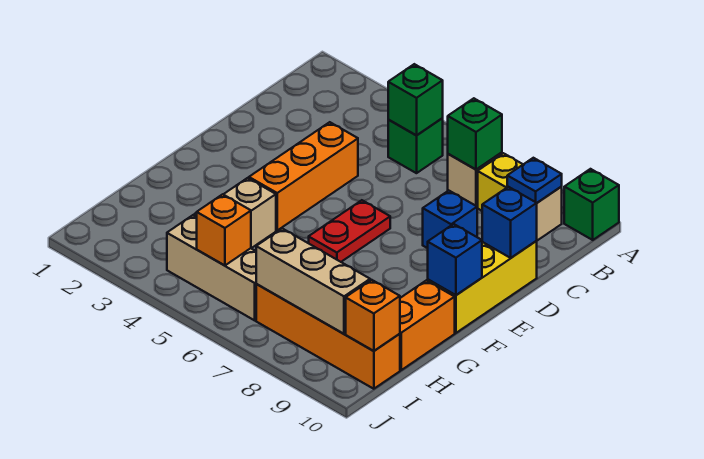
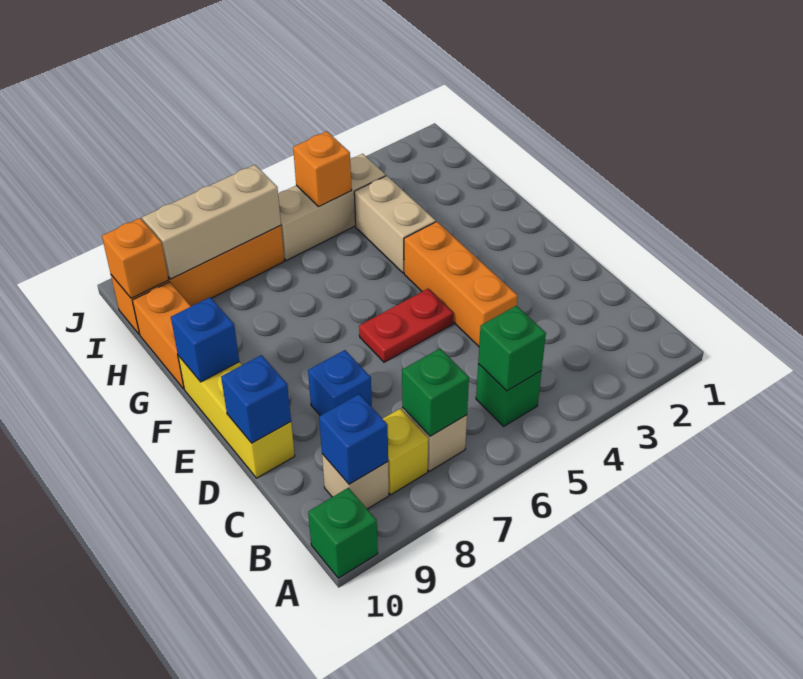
blue plate B9 level 2 -> blue brick B9 level 2
red plate E6:F6 level 1 -> red plate E5:E6 level 1

